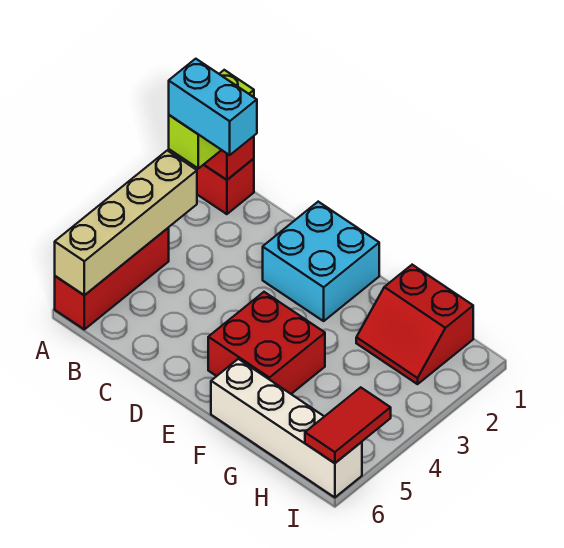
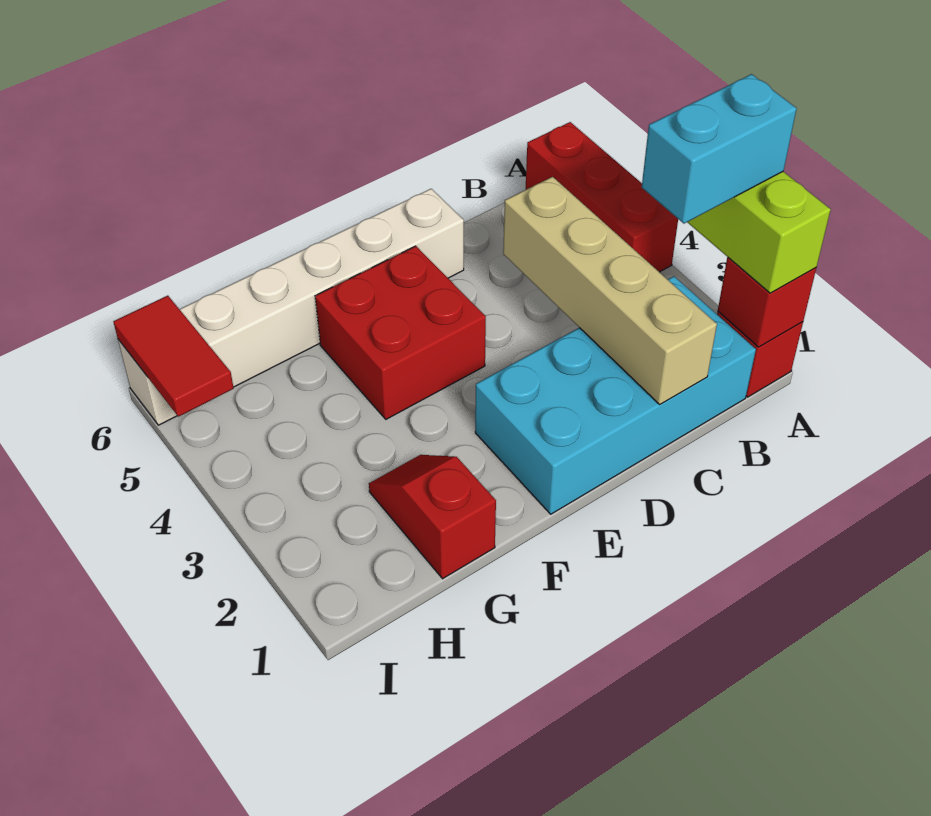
tan brick A3:A6 level 2 -> tan brick C1:C4 level 2
cyan brick D1:E2 level 1 -> cyan brick B1:E2 level 1
white brick F6:I6 level 1 -> white brick D6:I6 level 1
red slope G1:H2 level 1 top 1 -> red slope G1:G2 level 1 top 1

